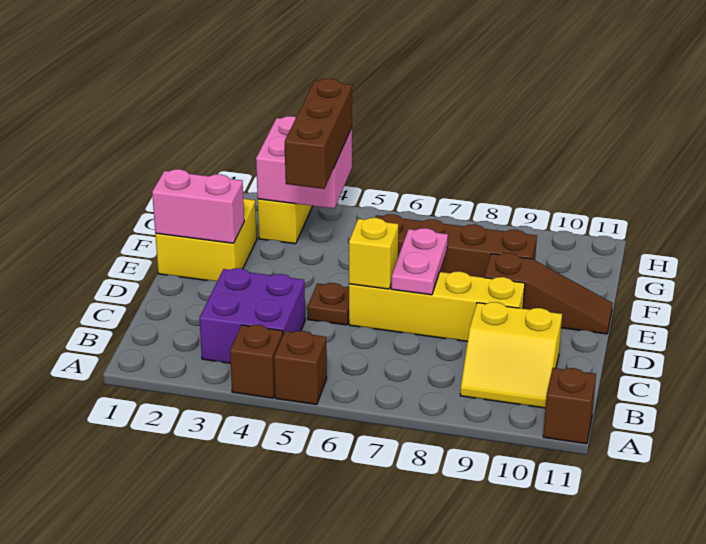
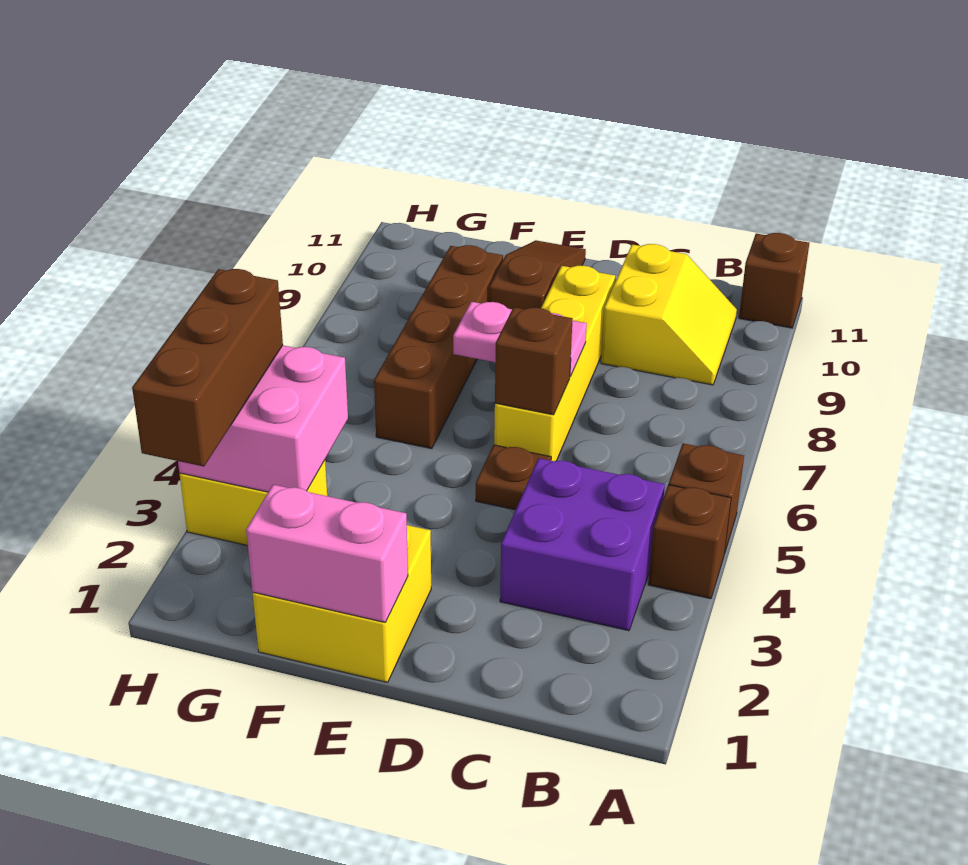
yellow brick D6 level 2 -> brown brick D6 level 2
pink brick E1:E2 level 2 -> pink brick E1:F1 level 2
brown brick F4:H4 level 3 -> brown brick H2:H4 level 3

